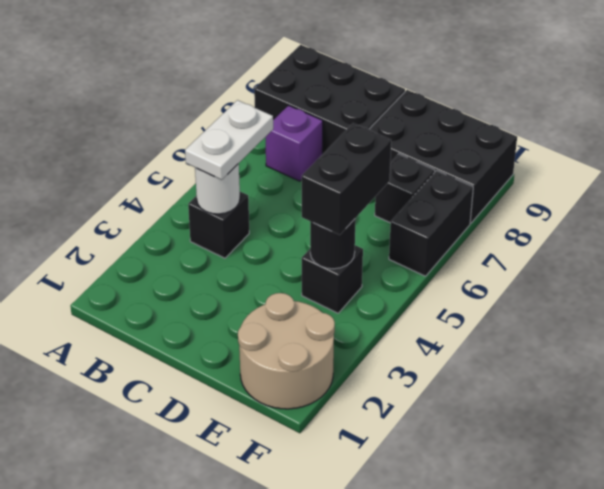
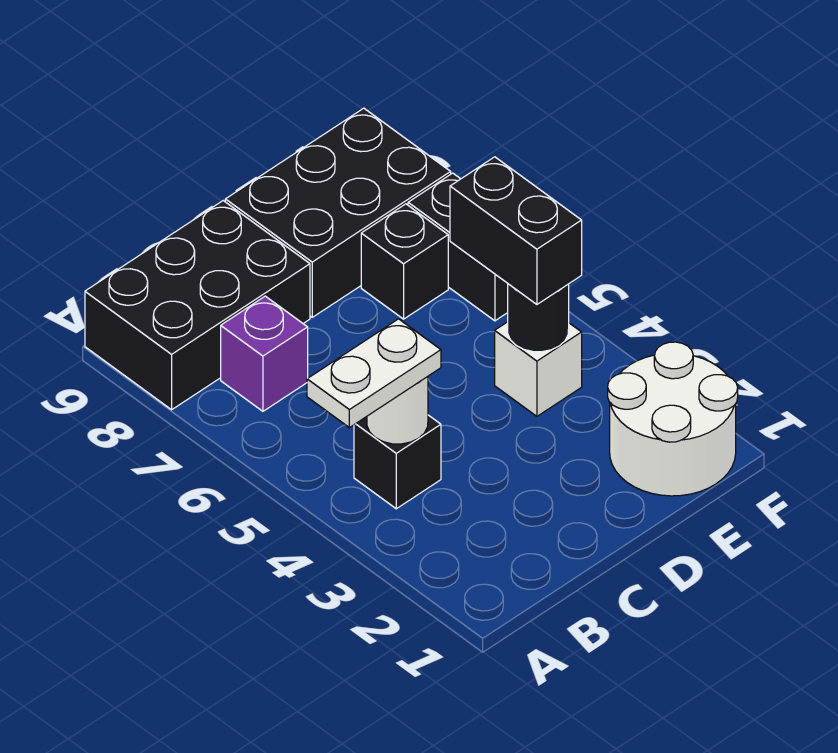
white plate B4:B5 level 3 -> white plate A4:B4 level 3
tan round brick E1:F2 level 1 -> white round brick E1:F2 level 1
black brick E4 level 1 -> white brick E4 level 1

